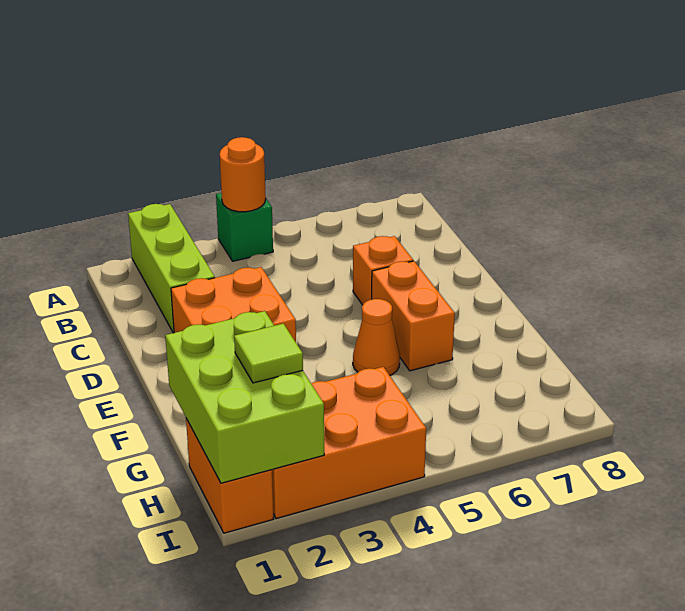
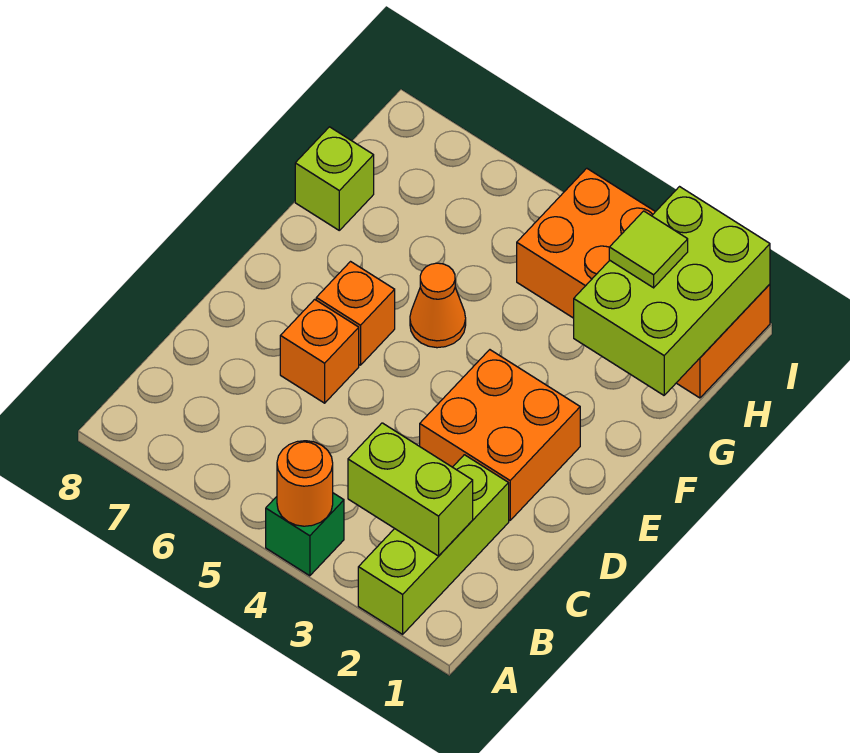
none -> lime brick B2:B3 level 2
orange brick E6:F6 level 1 -> orange brick E6 level 1
none -> lime brick G8 level 1

